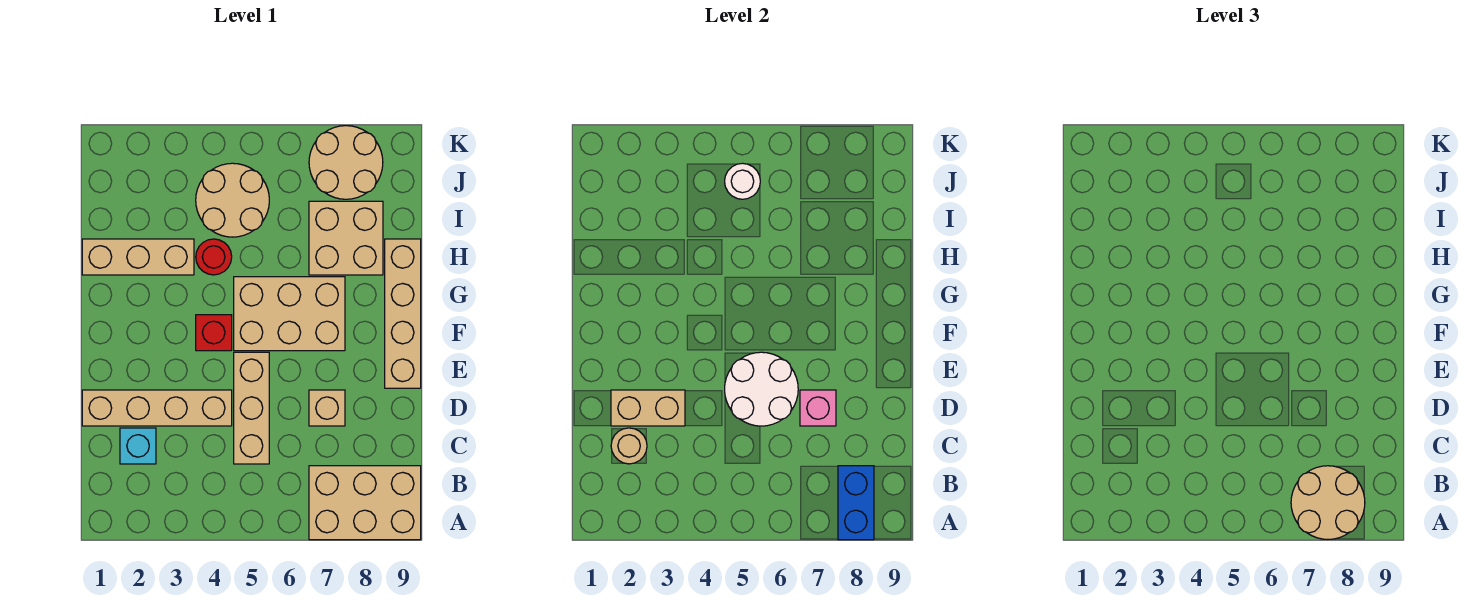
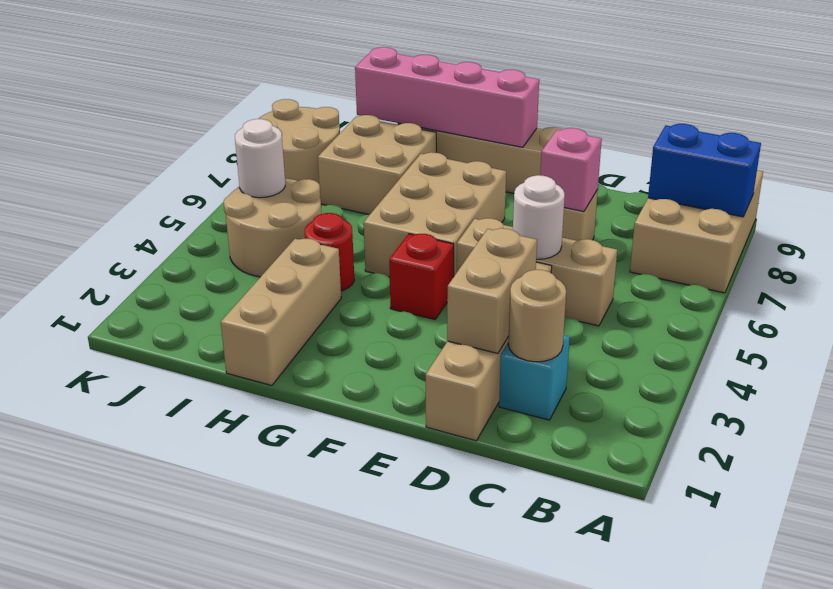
tan round brick A7:B8 level 3 -> none
white round brick D5:E6 level 2 -> white round brick D5 level 2
none -> pink brick F9:I9 level 2

